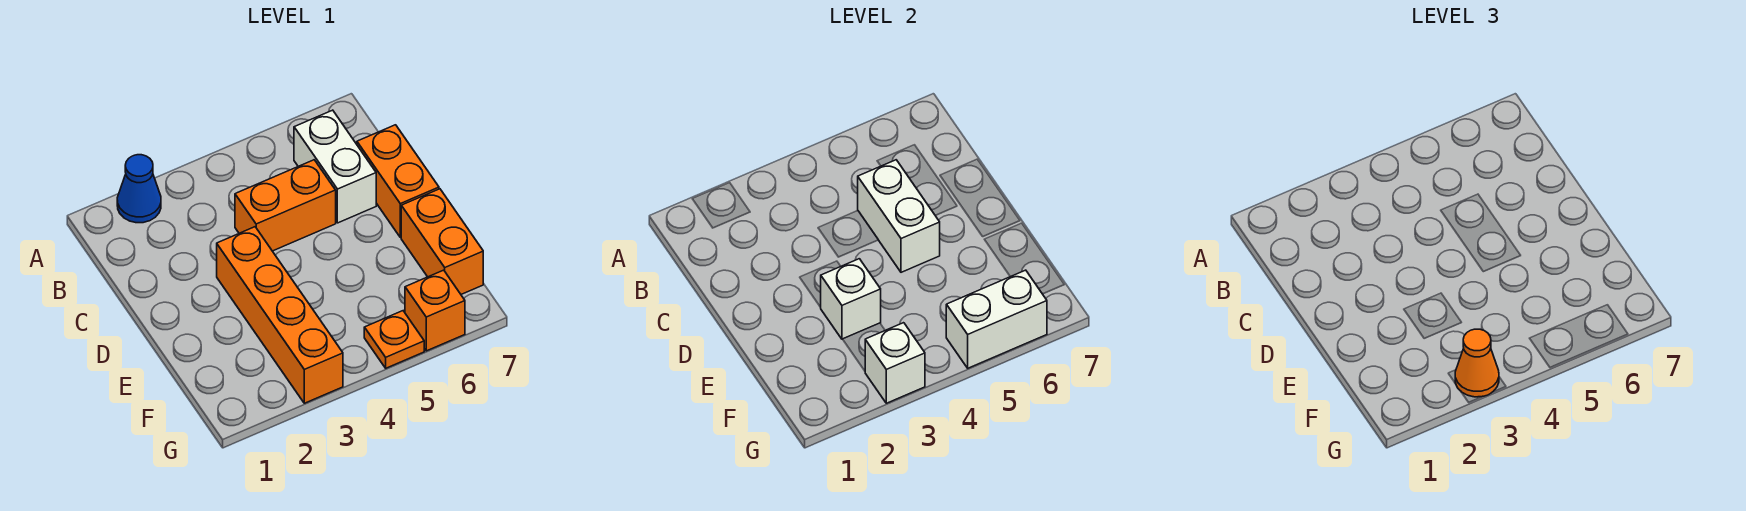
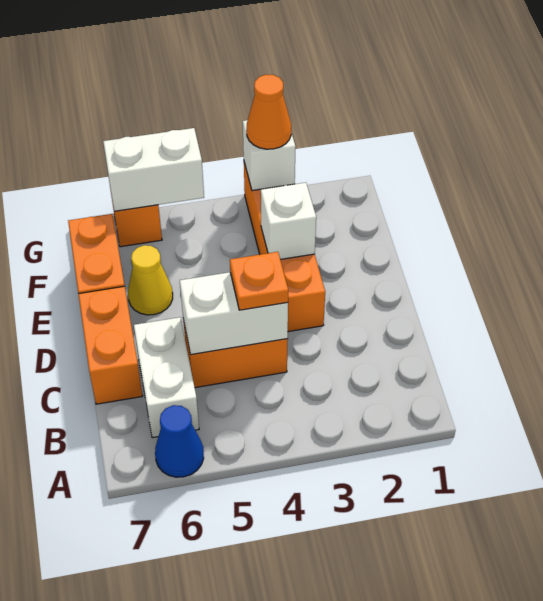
blue cone A2 level 1 -> blue cone A6 level 1
white brick C5:D5 level 2 -> white brick C4:C5 level 2
none -> yellow cone E6 level 1
orange plate G5 level 1 -> orange plate C4 level 3

